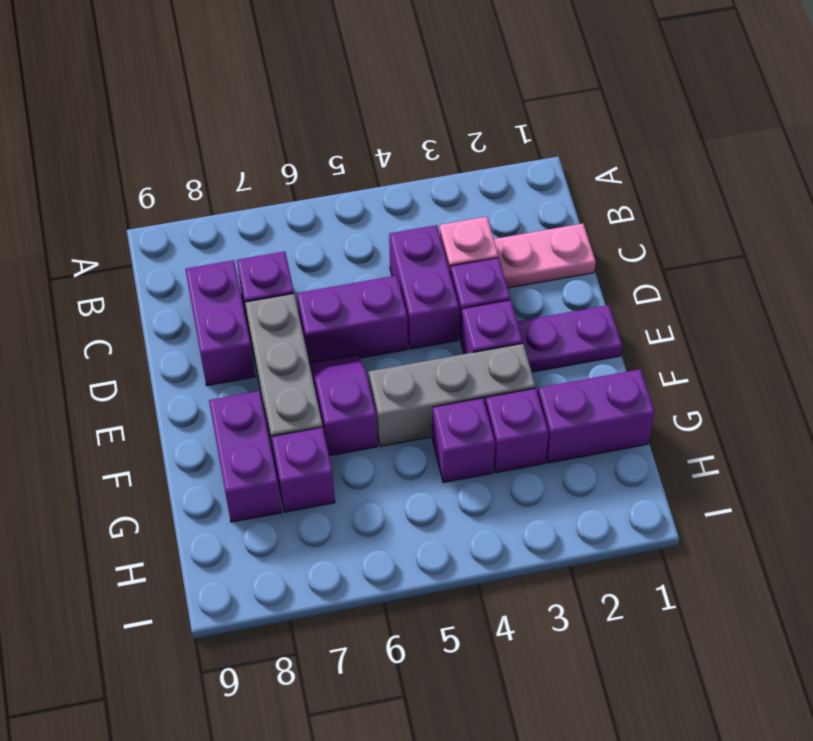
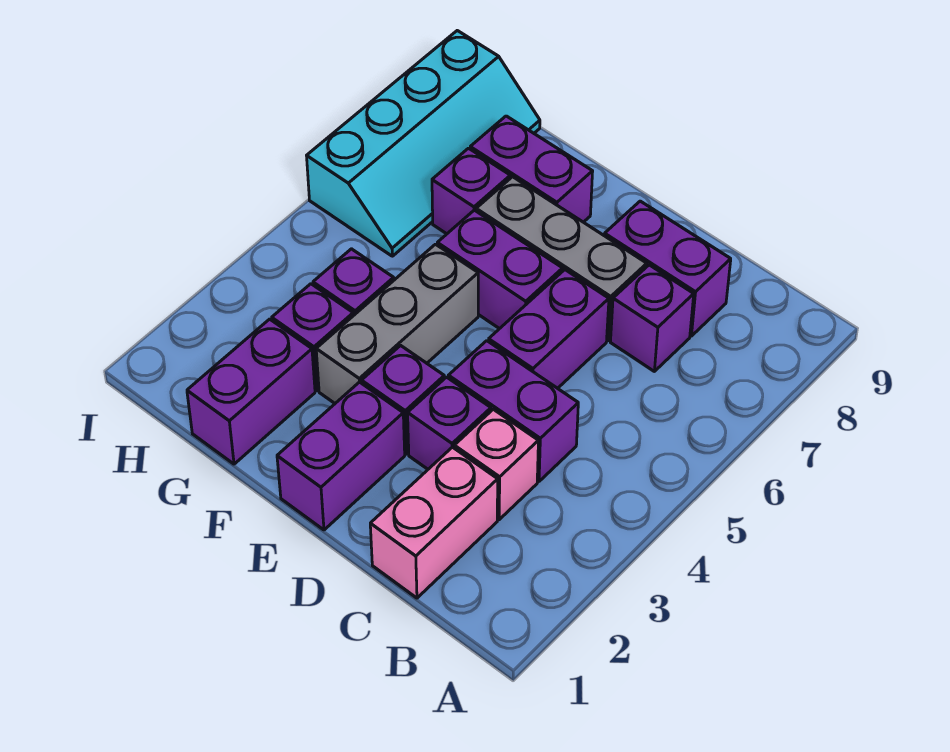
pink plate C1:C2 level 1 -> pink brick C1:C2 level 1
purple plate E1:E2 level 1 -> purple brick E1:E2 level 1
purple slope E6:F6 level 1 top F -> purple brick E6:F6 level 1
none -> cyan slope H6:I9 level 1 top I

